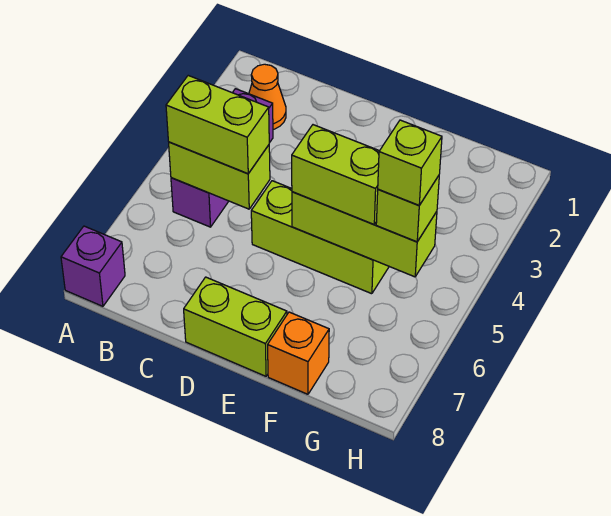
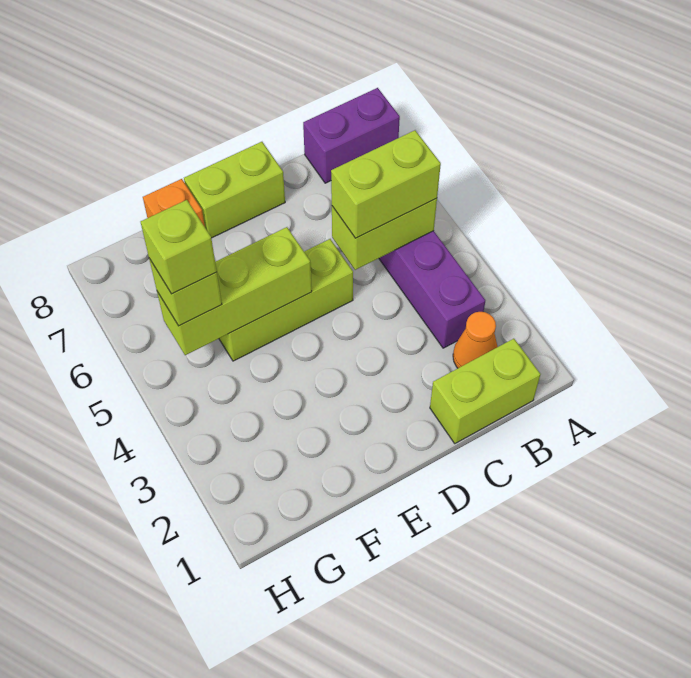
purple brick A8 level 1 -> purple brick A8:B8 level 1
lime brick E5:F5 level 3 -> lime brick B1:C1 level 1

